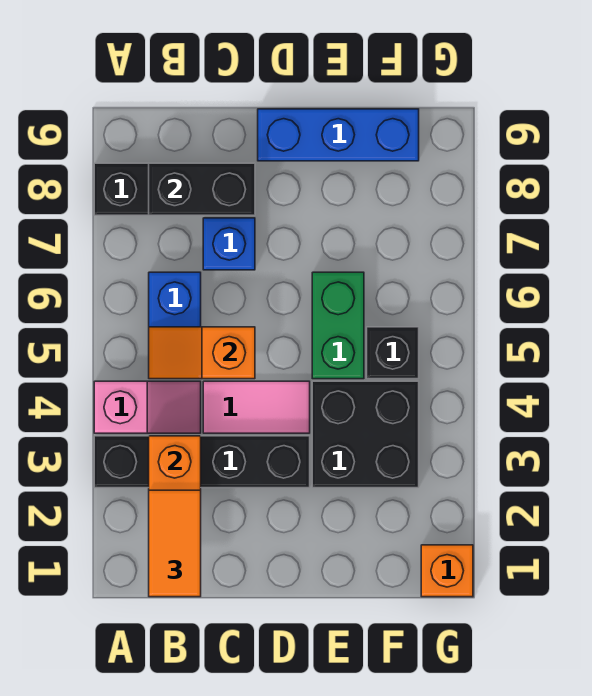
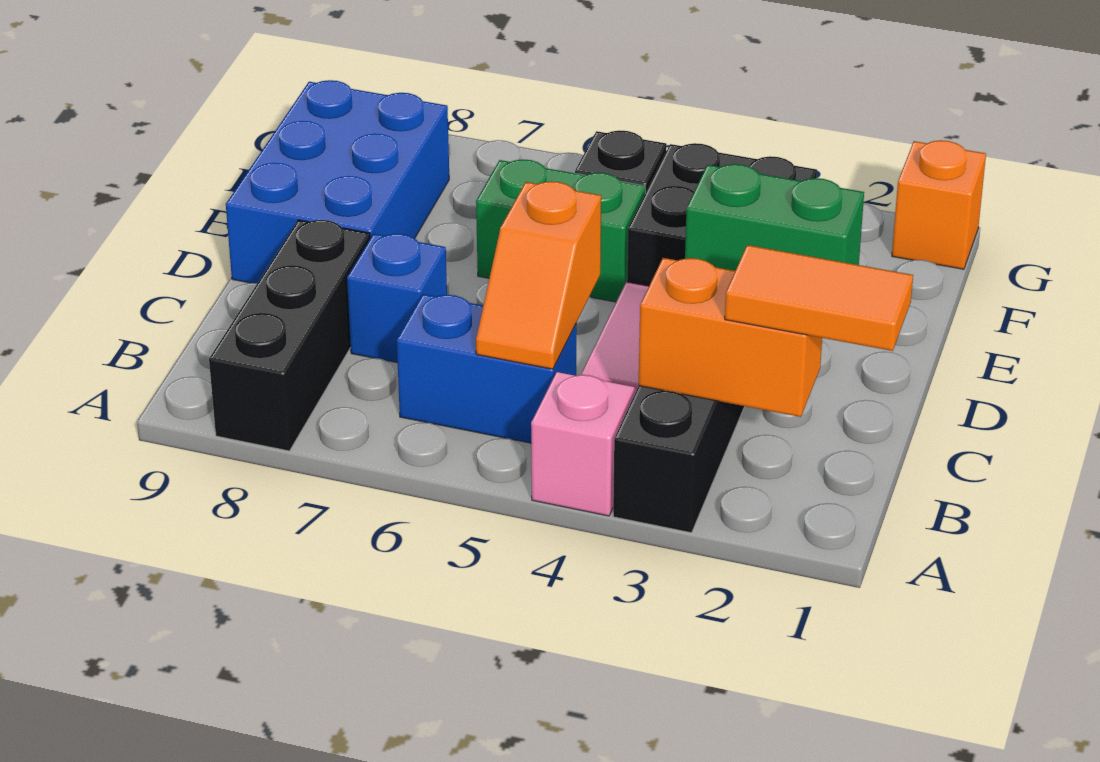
black brick B8:C8 level 2 -> none
none -> green brick D2:D3 level 2
blue brick D9:F9 level 1 -> blue brick D8:F9 level 1

